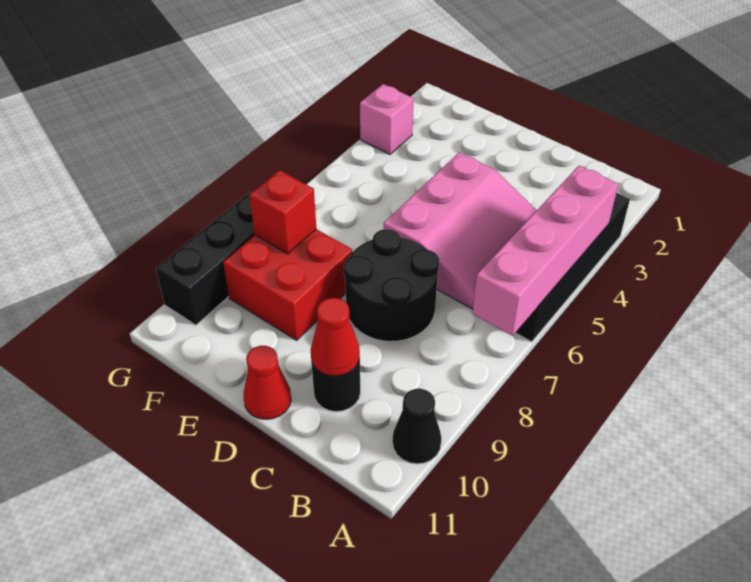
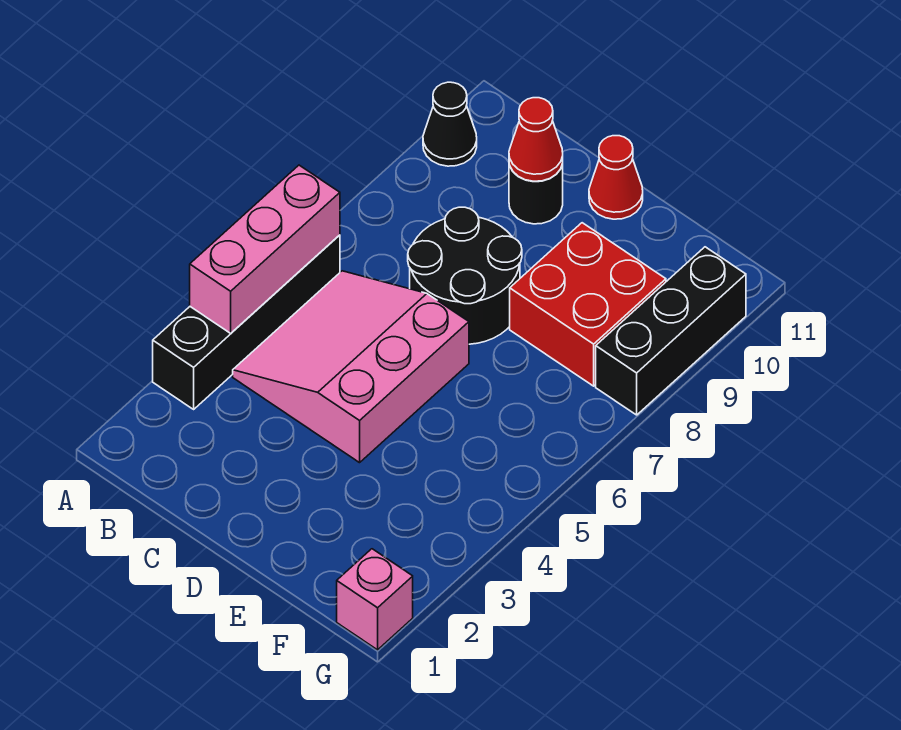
pink brick A4:A7 level 2 -> pink brick A4:A6 level 2
red brick F8 level 2 -> none
pink brick G3 level 1 -> pink brick G1 level 1

